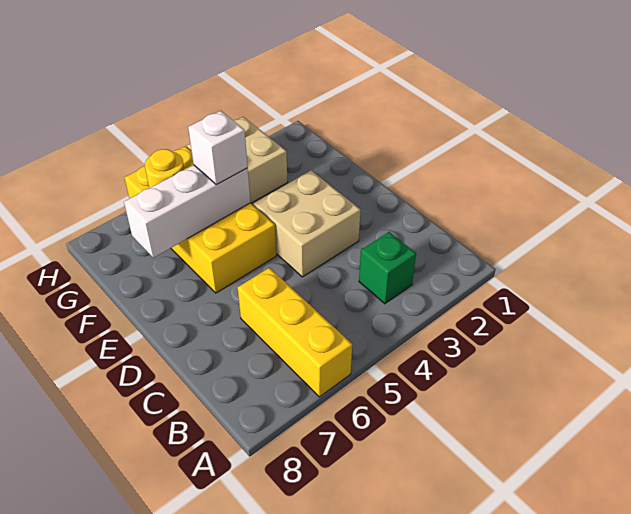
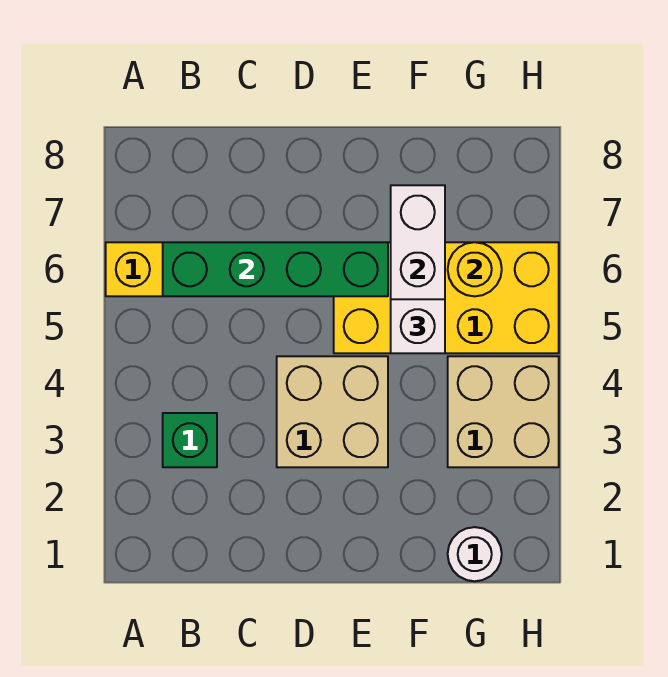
none -> green brick B6:E6 level 2
none -> white round brick G1 level 1

